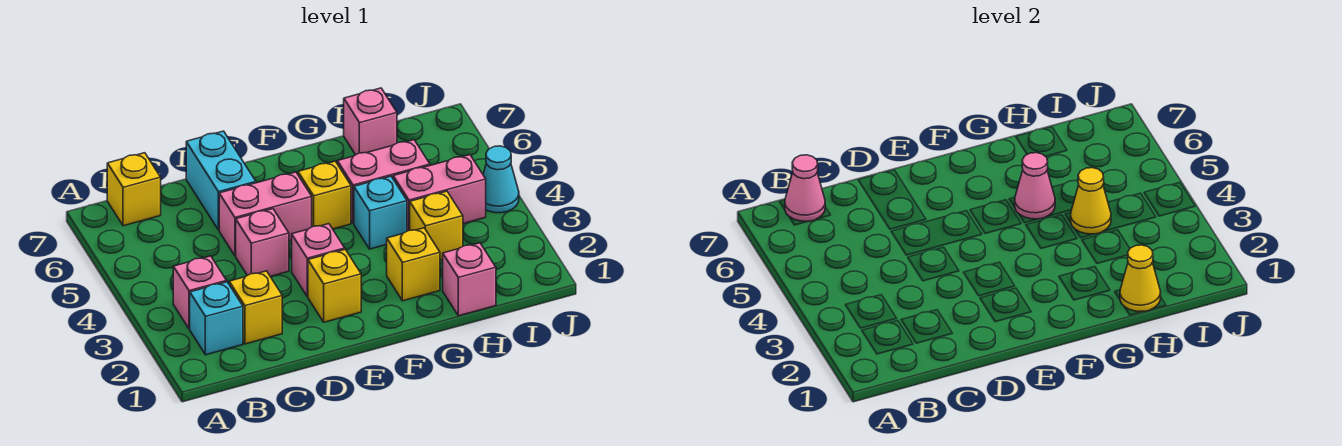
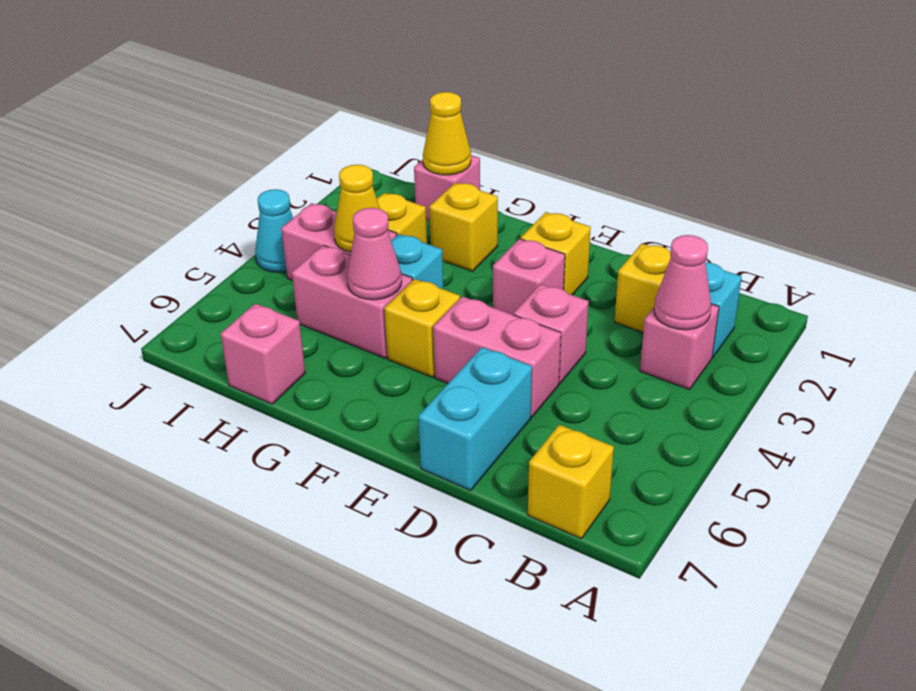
pink cone B7 level 2 -> pink cone B3 level 2

